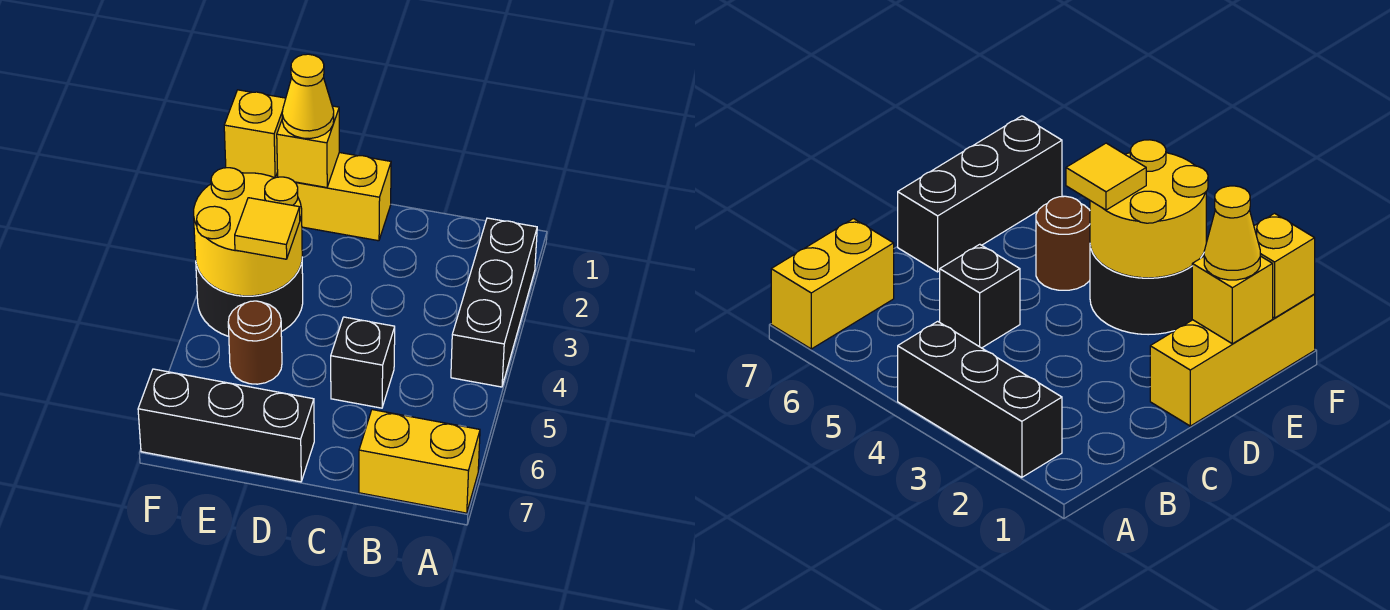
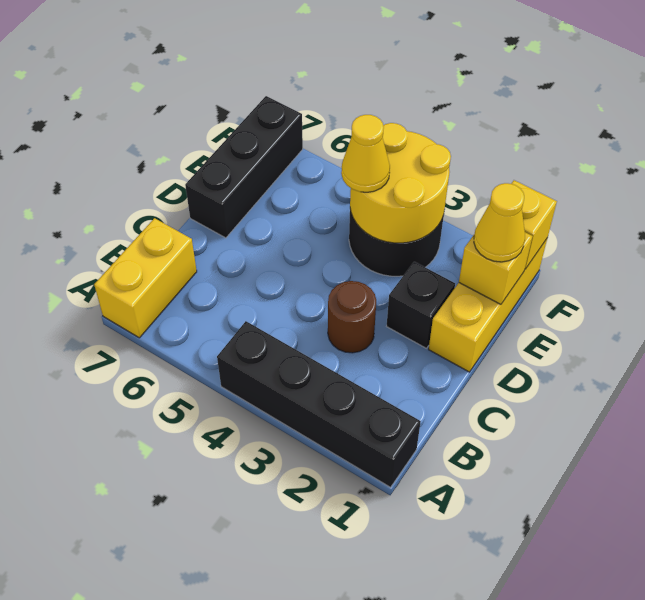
black brick A2:A4 level 1 -> black brick A1:A4 level 1
black brick C5 level 1 -> black brick D2 level 1
yellow tile E4 level 3 -> yellow cone E4 level 3
brown round brick E5 level 1 -> brown round brick C3 level 1

